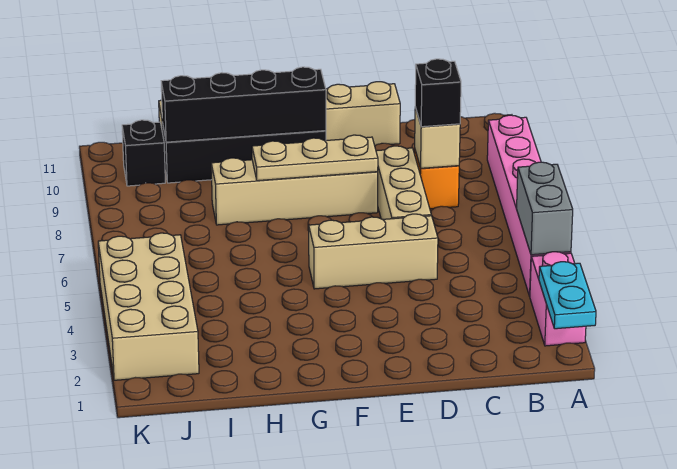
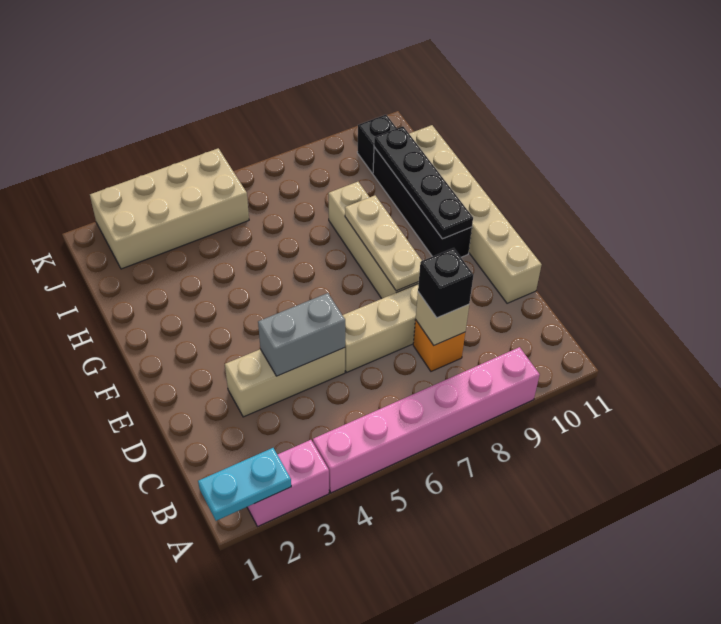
grey brick A4:A5 level 2 -> grey brick D4:D5 level 2
tan brick D5:F5 level 1 -> tan brick D3:D5 level 1
black brick F10:I10 level 2 -> black plate F10:I10 level 2

